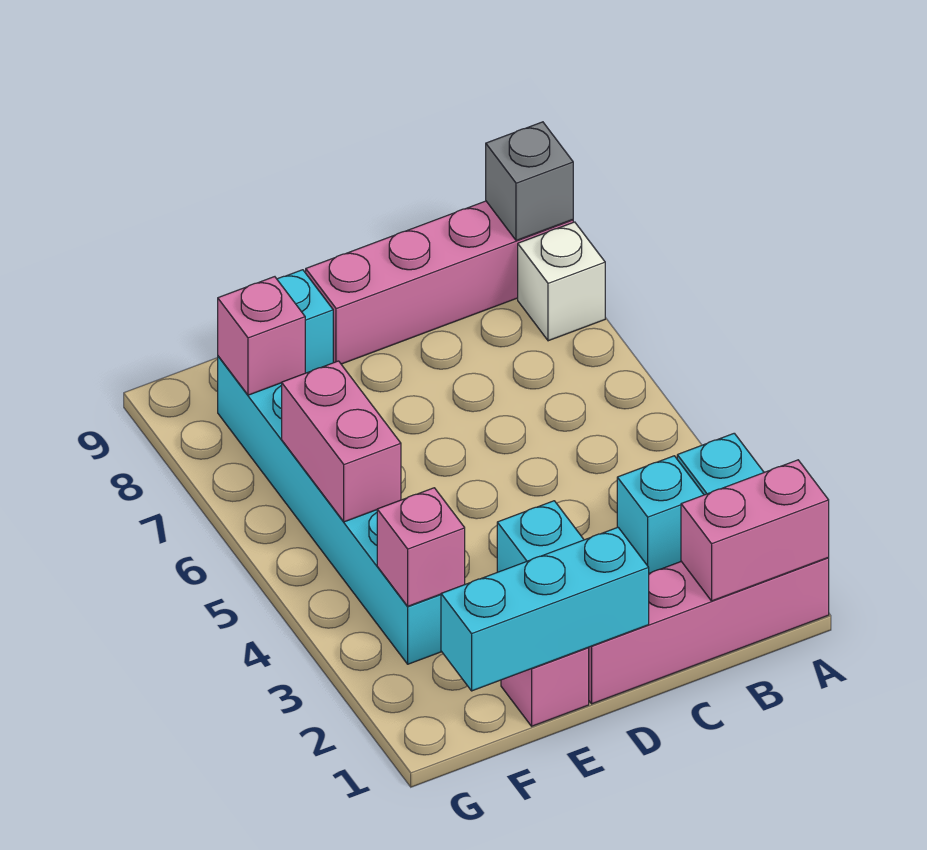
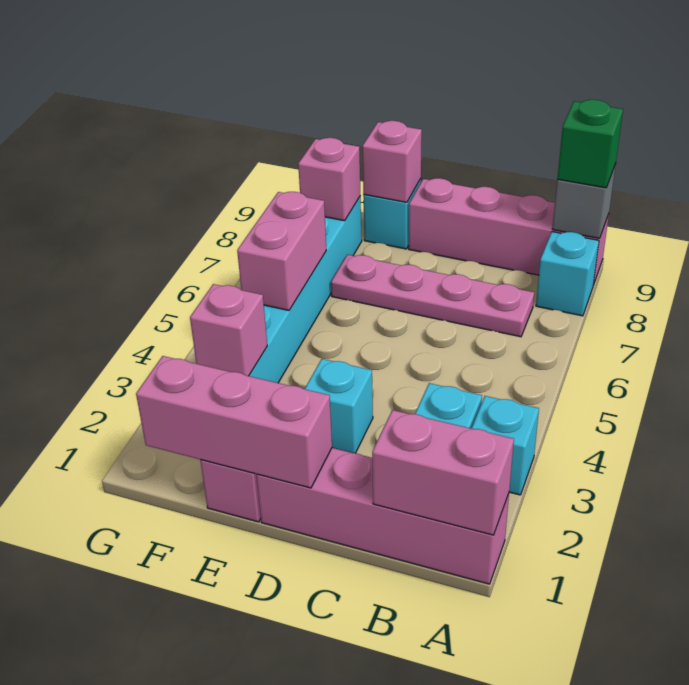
white brick A8 level 1 -> cyan brick A8 level 1
none -> green brick A9 level 3
none -> pink plate B7:E7 level 1
cyan brick D1:F1 level 2 -> pink brick D1:F1 level 2
none -> pink brick E9 level 2

